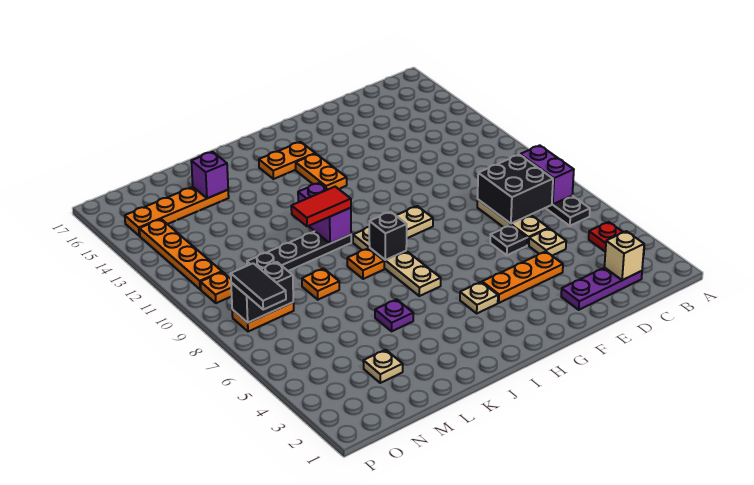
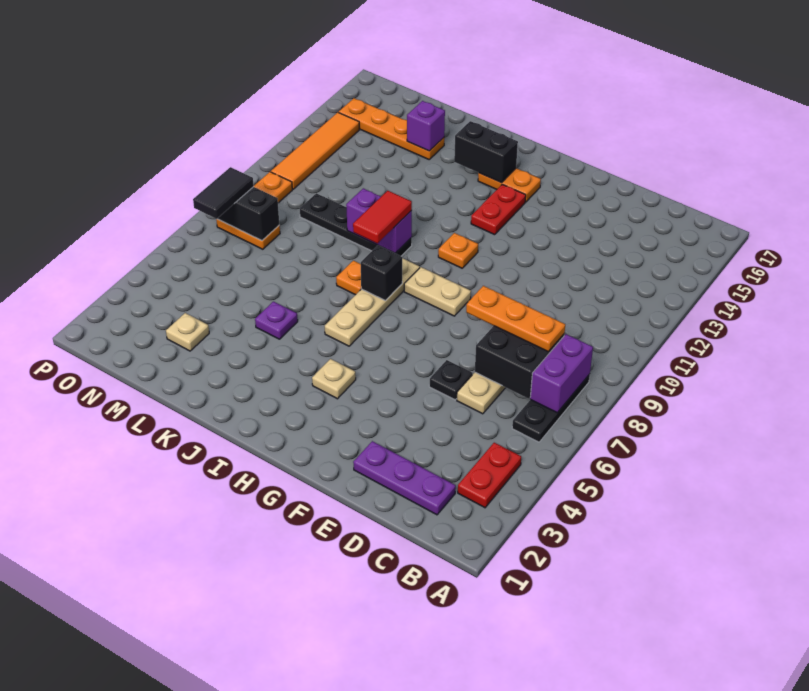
tan brick C2 level 2 -> none
tan plate D5 level 1 -> none
orange plate E4:G4 level 1 -> orange plate C8:E8 level 3
orange plate H13:H14 level 1 -> red plate H13:H14 level 1
none -> black brick I15:J15 level 2
purple brick J10:J11 level 2 -> purple brick J10:K10 level 2
red tile J10:K10 level 3 -> red tile J9:J10 level 3
orange plate L8 level 1 -> orange plate H11 level 1
orange plate O11:O14 level 1 -> orange tile O11:O14 level 1

